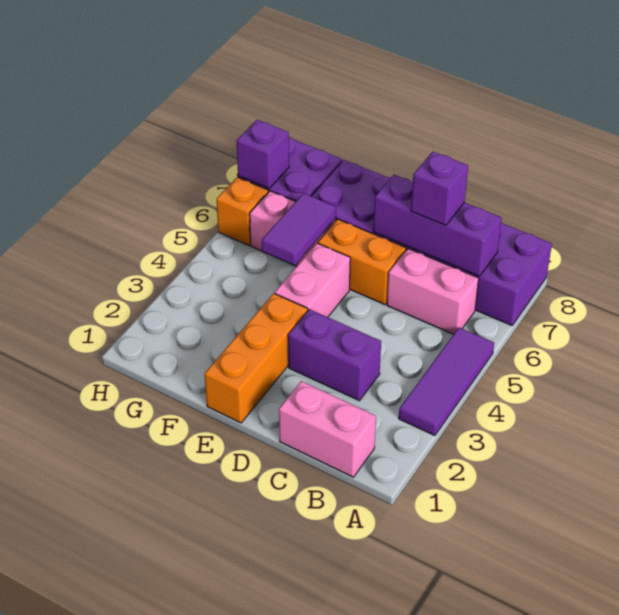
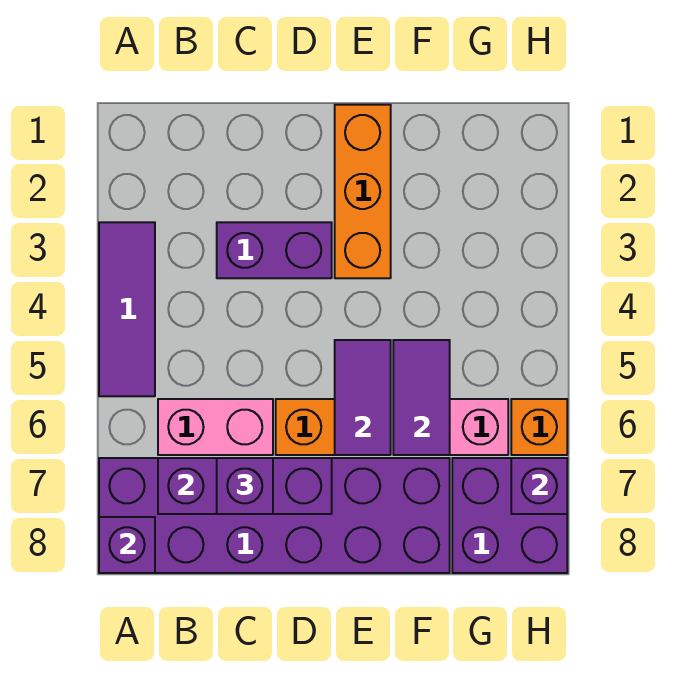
none -> purple brick A8 level 2
pink brick B1:C1 level 1 -> none
pink brick E4:E5 level 1 -> none
none -> purple tile E5:E6 level 2

